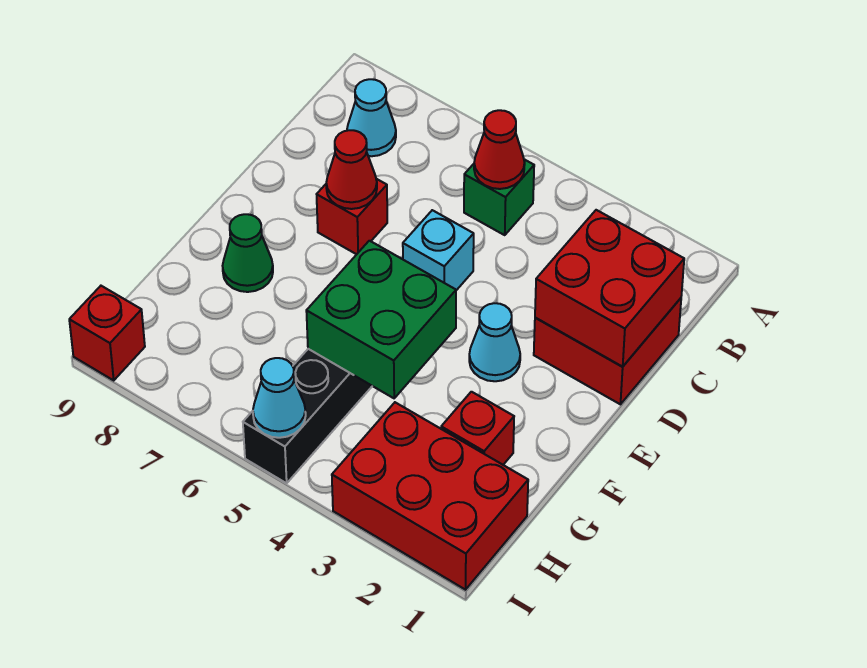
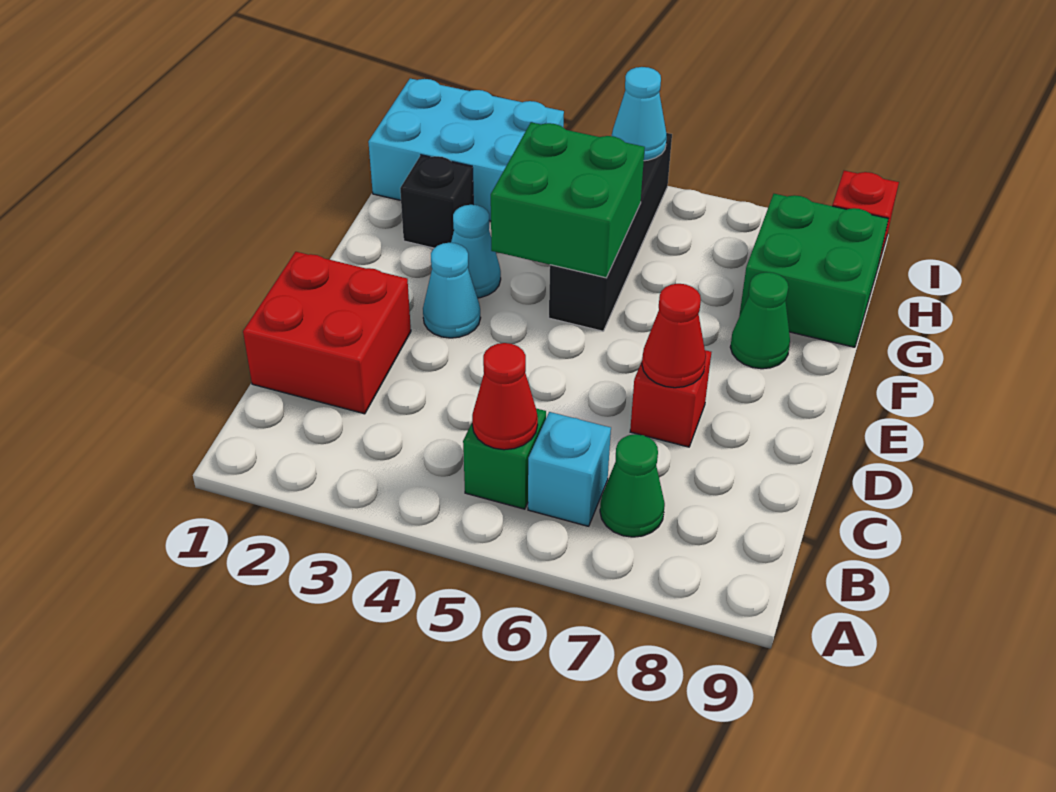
none -> green cone B7 level 1
cyan cone B8 level 1 -> cyan cone F3 level 1
red brick C1:D2 level 2 -> none
cyan brick D5 level 1 -> cyan brick B6 level 1
red brick G2 level 1 -> black brick G2 level 1
none -> green brick G8:H9 level 1
red brick H1:I3 level 1 -> cyan brick H1:I3 level 1

